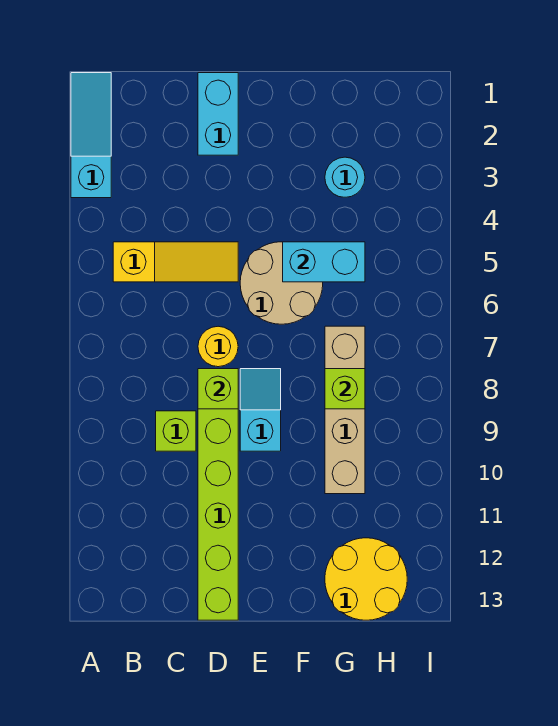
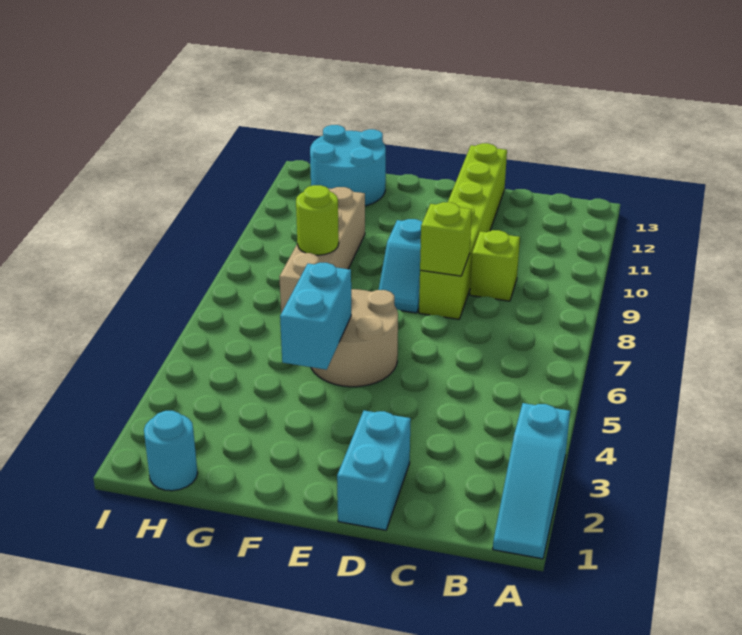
yellow slope B5:D5 level 1 top B -> none
yellow round brick D7 level 1 -> none
cyan brick F5:G5 level 2 -> cyan brick F4:F5 level 2
cyan round brick G3 level 1 -> cyan round brick H1 level 1
lime brick G8 level 2 -> lime round brick G8 level 2
yellow round brick G12:H13 level 1 -> cyan round brick G12:H13 level 1

